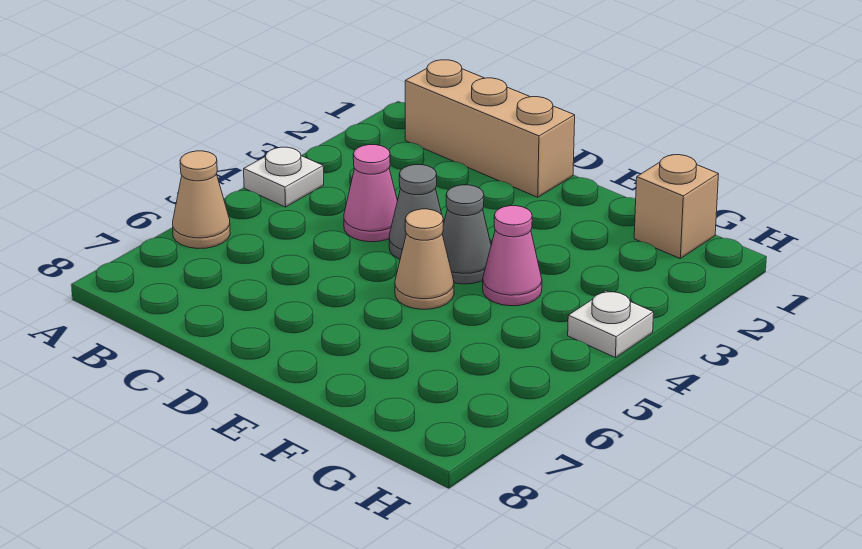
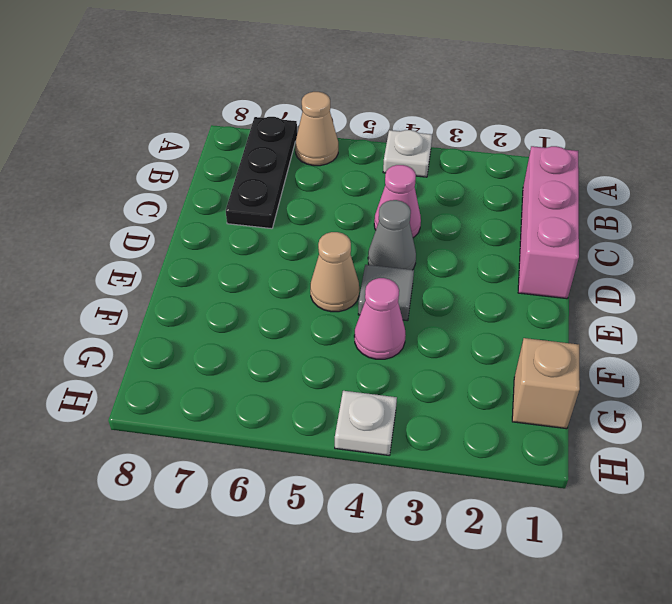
none -> black plate A7:C7 level 1
tan brick B1:D1 level 1 -> pink brick B1:D1 level 1
grey cone E4 level 1 -> grey tile E4 level 1

